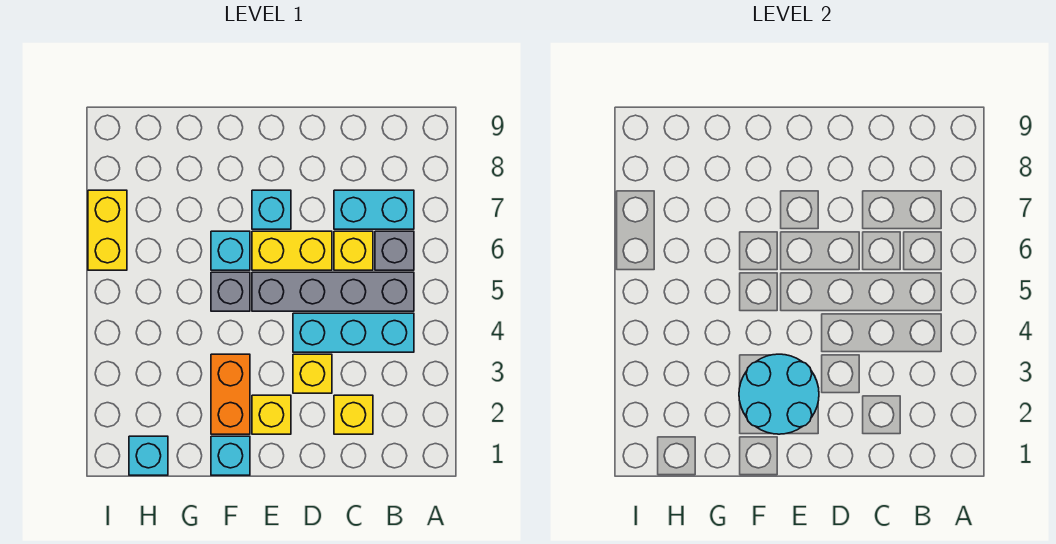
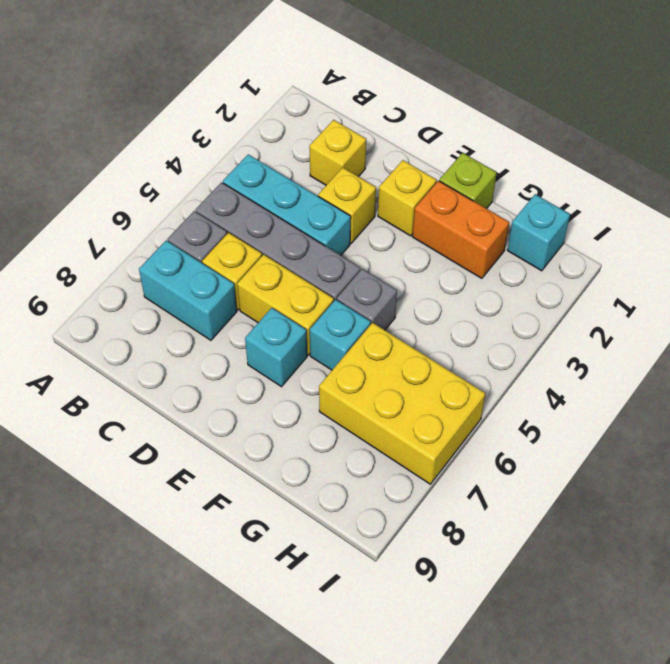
cyan round brick E2:F3 level 2 -> none
cyan brick F1 level 1 -> lime brick F1 level 1
orange brick F2:F3 level 1 -> orange brick F2:G2 level 1
yellow brick I6:I7 level 1 -> yellow brick G6:I7 level 1

